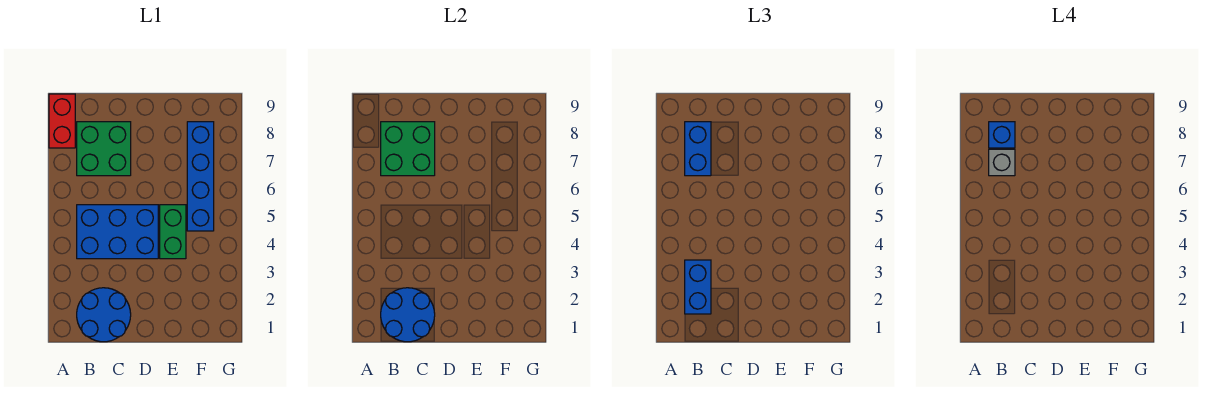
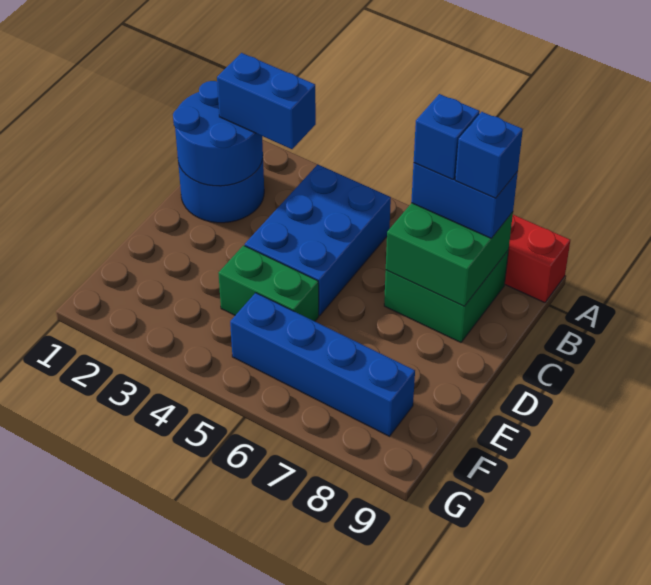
grey brick B7 level 4 -> blue brick B7 level 4

